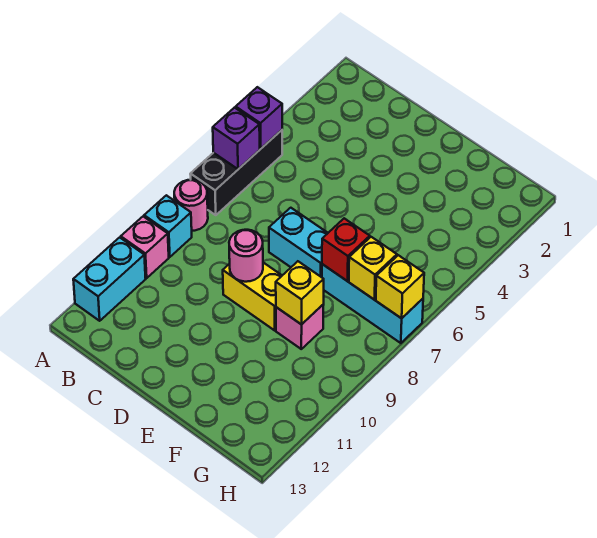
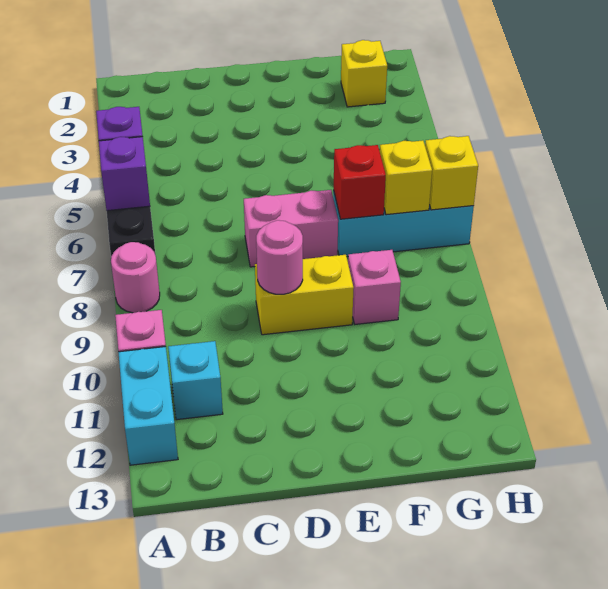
cyan brick A9 level 1 -> cyan brick B11 level 1
cyan brick D7:E7 level 1 -> pink brick D7:E7 level 1
yellow brick F9 level 2 -> yellow brick G2 level 1

